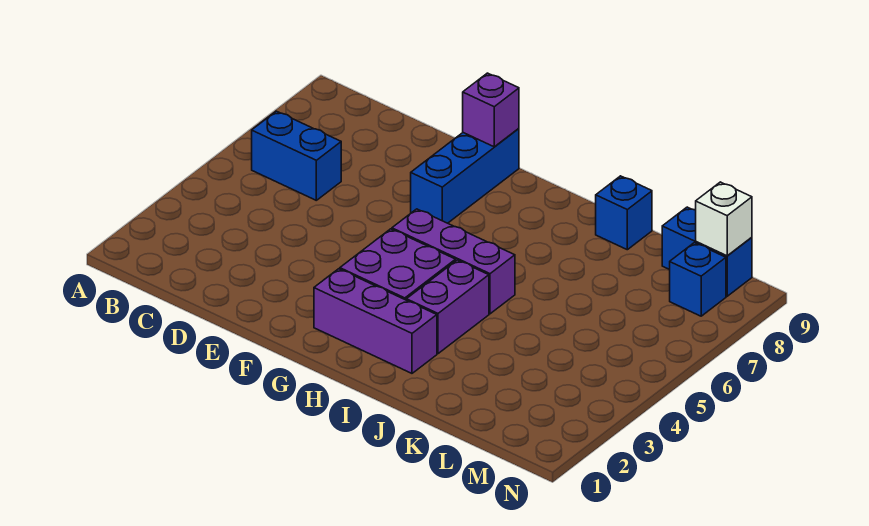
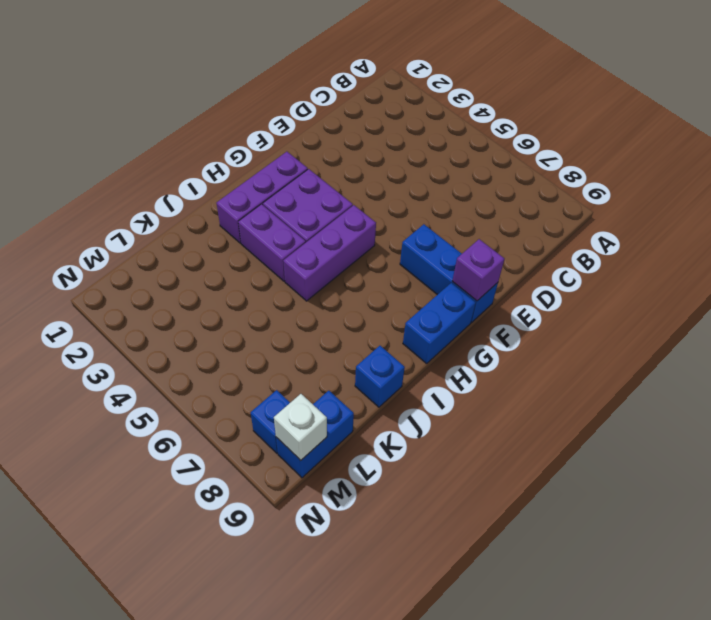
blue brick B6:C6 level 1 -> blue brick G9:H9 level 1

